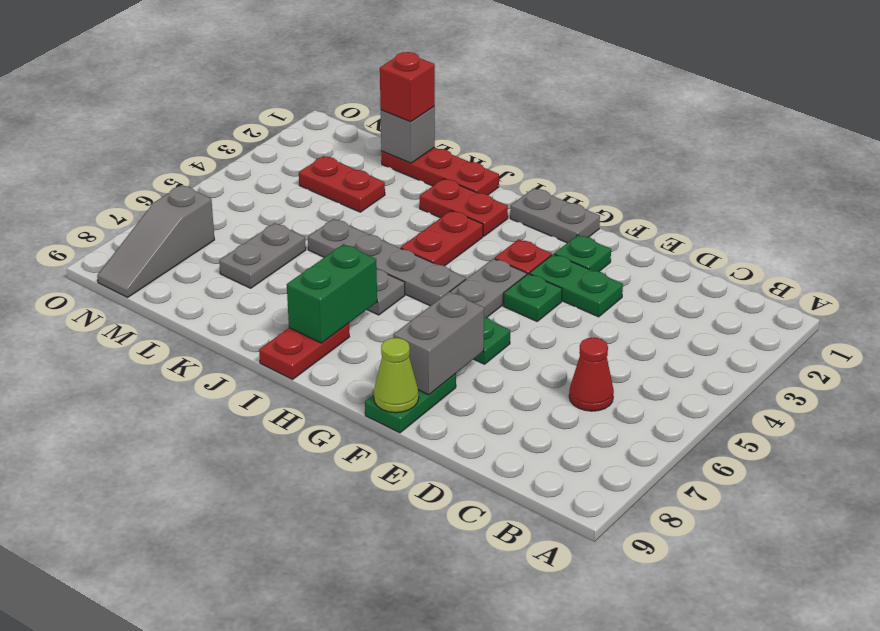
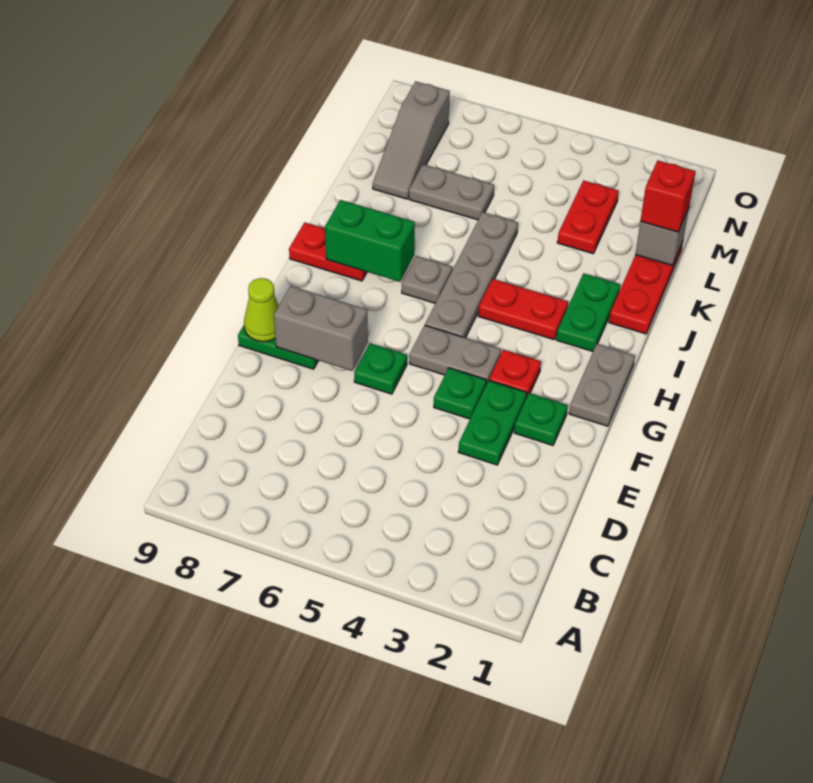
red cone C6 level 1 -> none
red plate I2:J2 level 1 -> green plate I2:J2 level 1
grey slope N7:N9 level 1 top 7 -> grey slope L8:N8 level 1 top N

